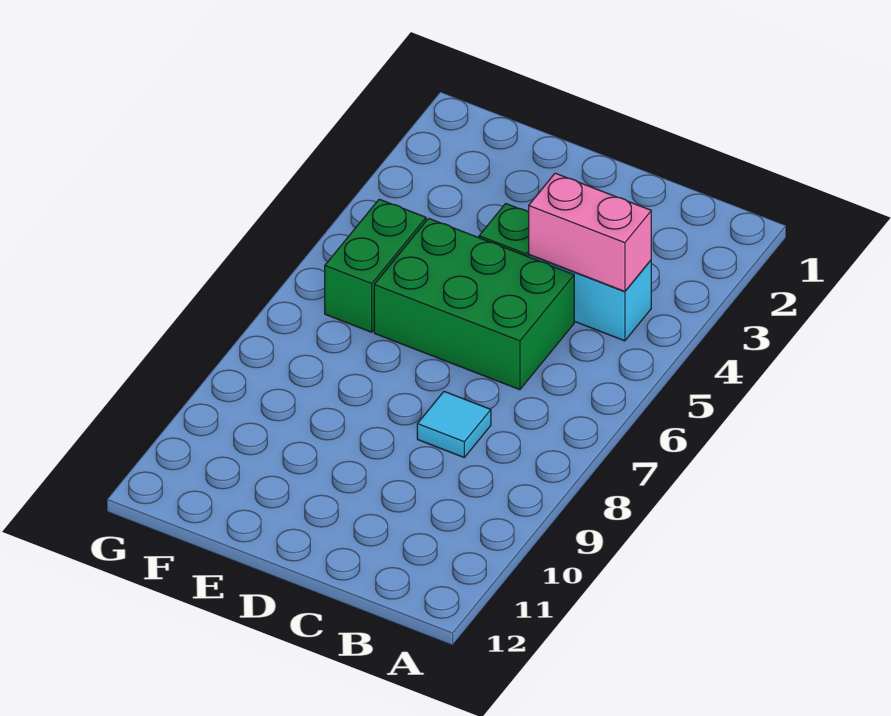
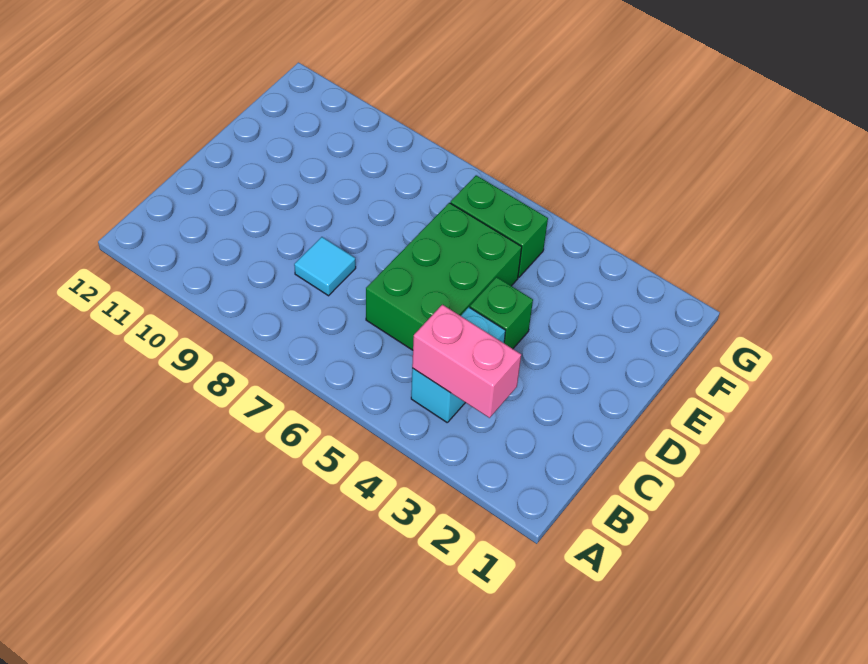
pink brick B4:C4 level 2 -> pink brick B3:B4 level 2

